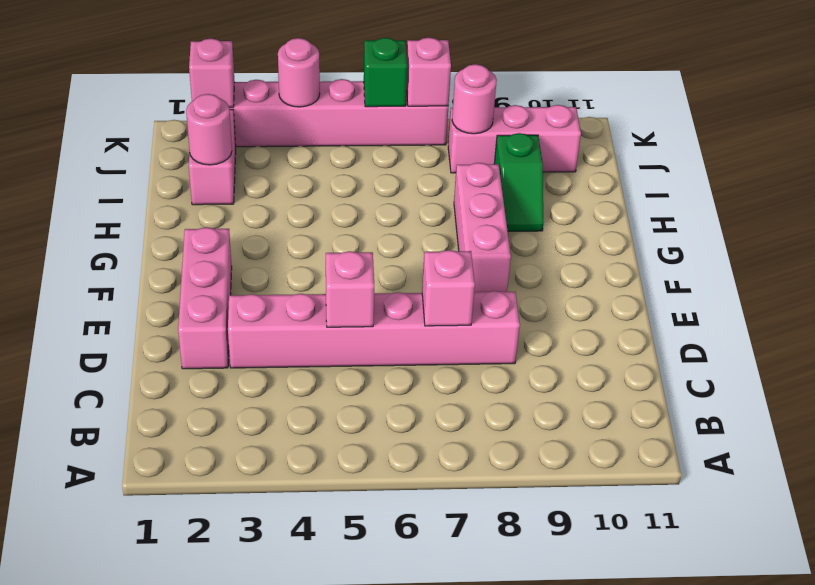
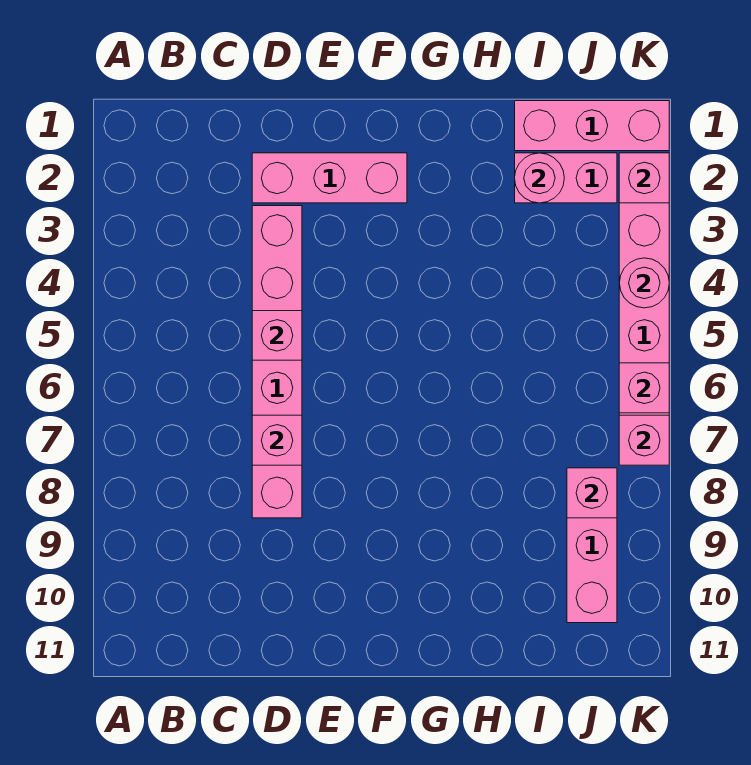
pink brick F8:H8 level 1 -> pink brick I1:K1 level 1
green slope H9:I9 level 1 top I -> none
pink round brick J8 level 2 -> pink brick J8 level 2
green brick K6 level 2 -> pink brick K6 level 2

